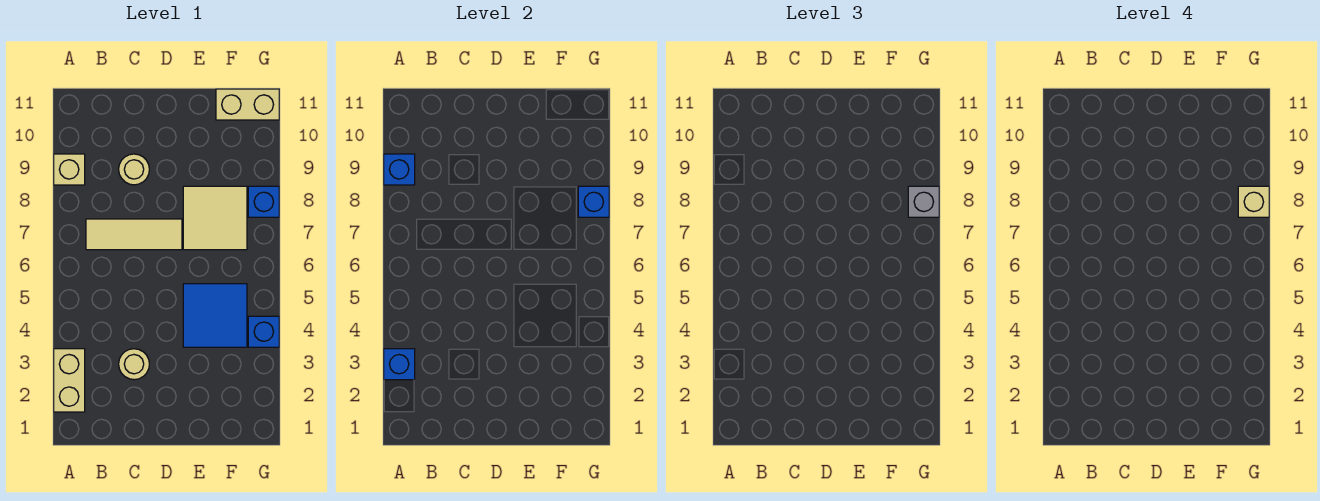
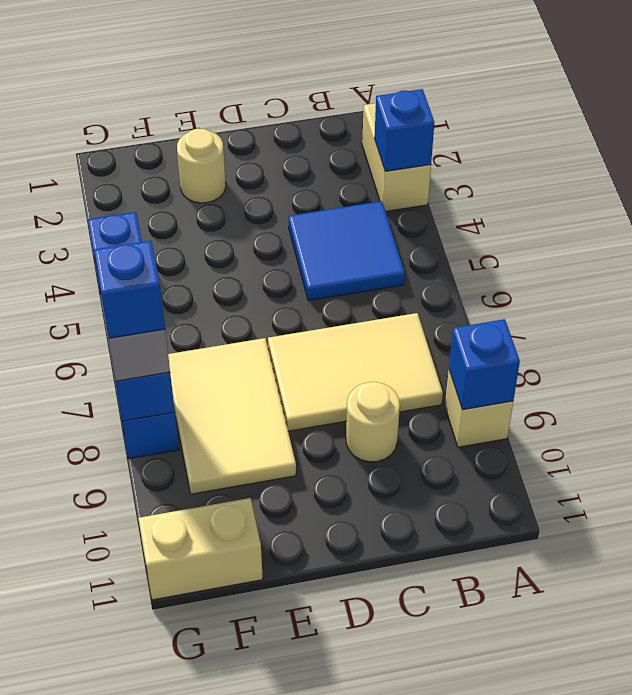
tan tile B7:D7 level 1 -> tan tile B7:D8 level 1
tan round brick C3 level 1 -> tan round brick E2 level 1
blue tile E4:F5 level 1 -> blue tile B4:C5 level 1
tan tile E7:F8 level 1 -> tan tile E7:F9 level 1
tan brick G8 level 4 -> blue brick G8 level 4

